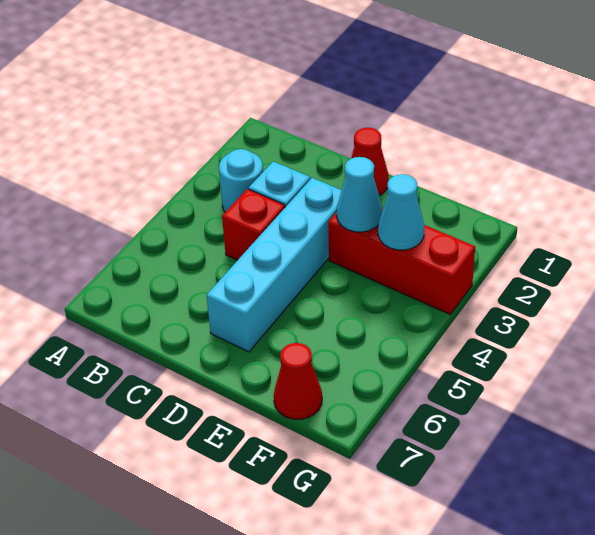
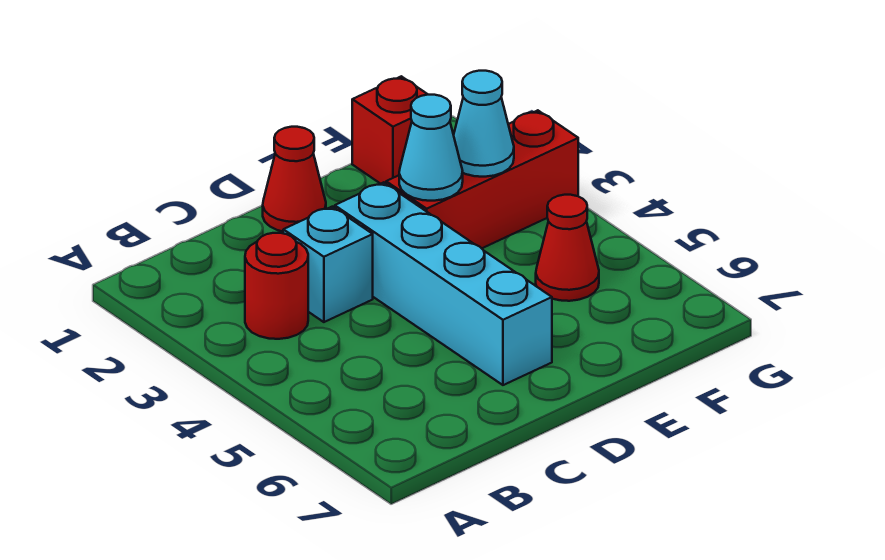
cyan round brick B3 level 1 -> red round brick B3 level 1
red brick C4 level 1 -> red brick F1 level 1
red cone F7 level 1 -> red cone F5 level 1

